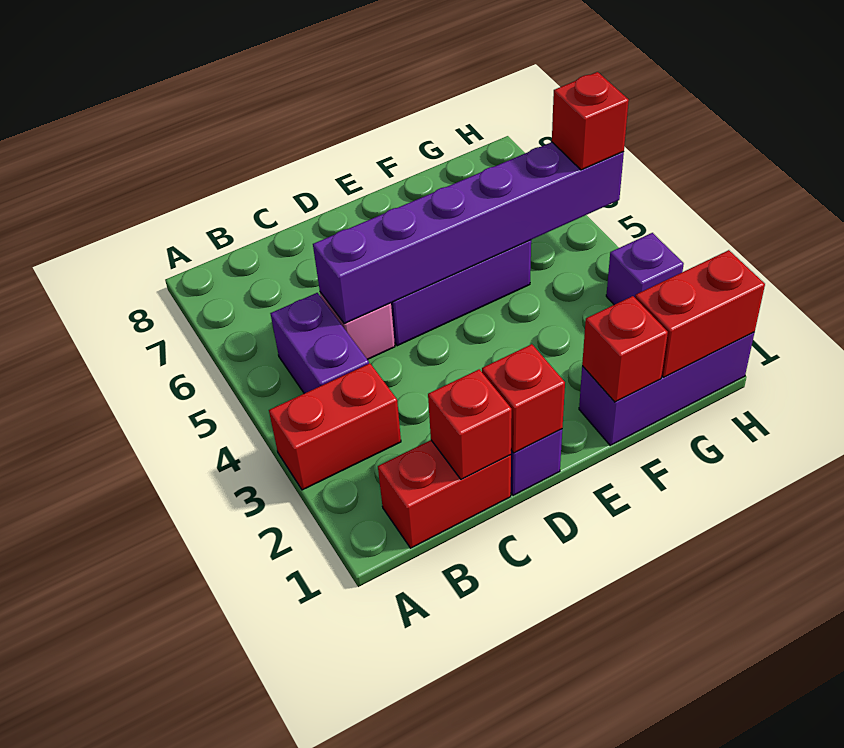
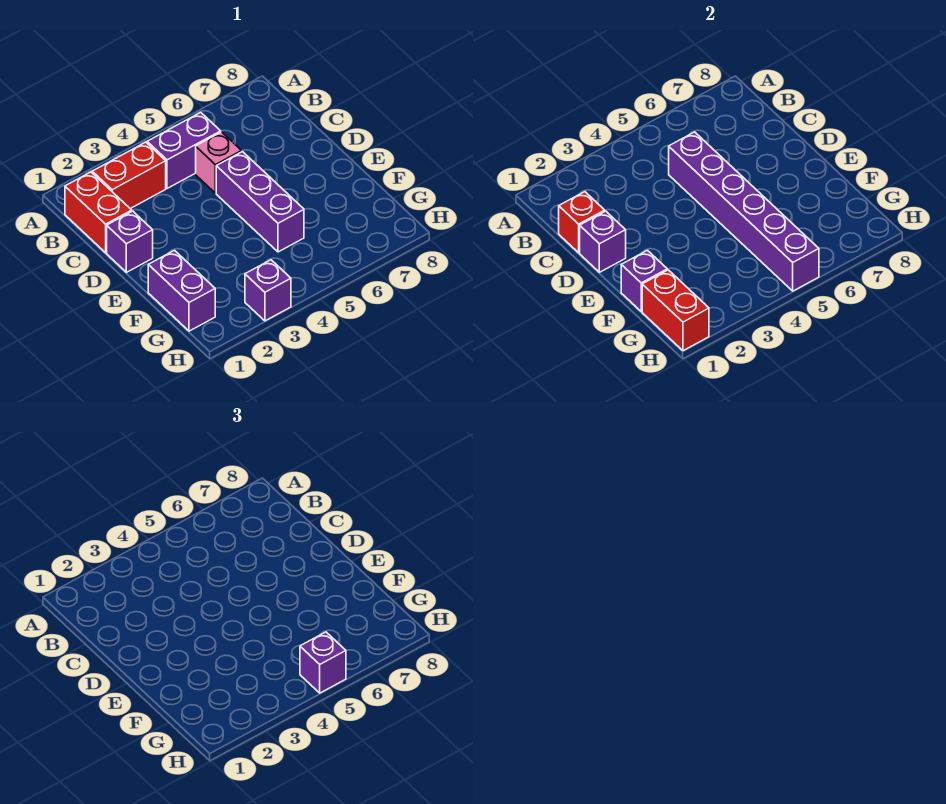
red brick A3:B3 level 1 -> red brick B2:B3 level 1
red brick D1 level 2 -> purple brick D1 level 2
purple brick F1:H1 level 1 -> purple brick F1:G1 level 1
red brick F1 level 2 -> purple brick F1 level 2
red brick H5 level 3 -> purple brick H5 level 3

